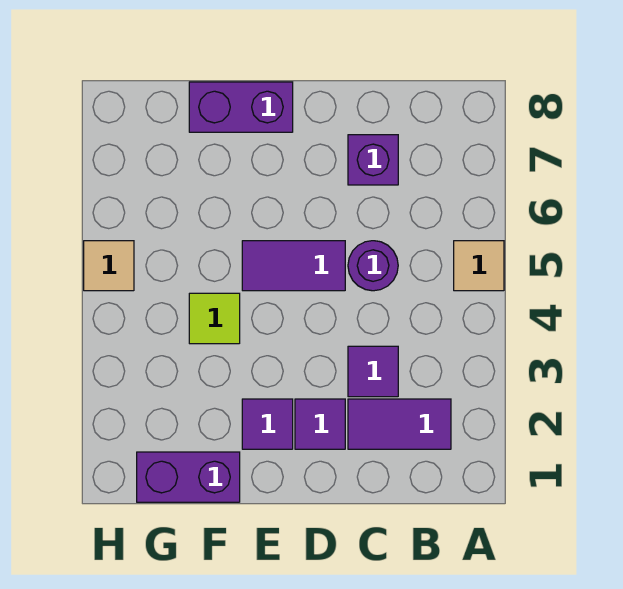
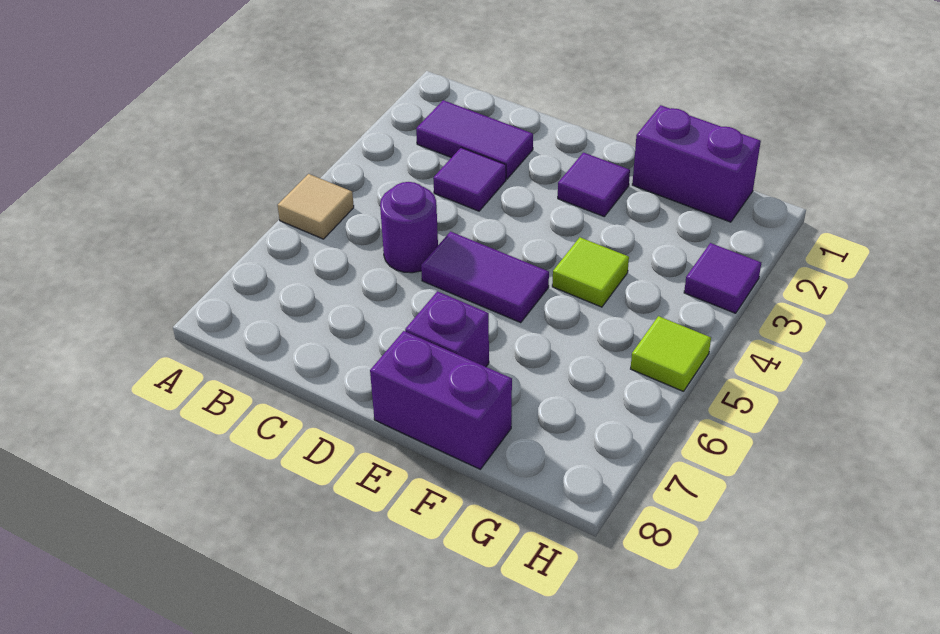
purple brick C7 level 1 -> purple brick E7 level 1
purple tile D2 level 1 -> purple tile H3 level 1
tan tile H5 level 1 -> lime tile H5 level 1

